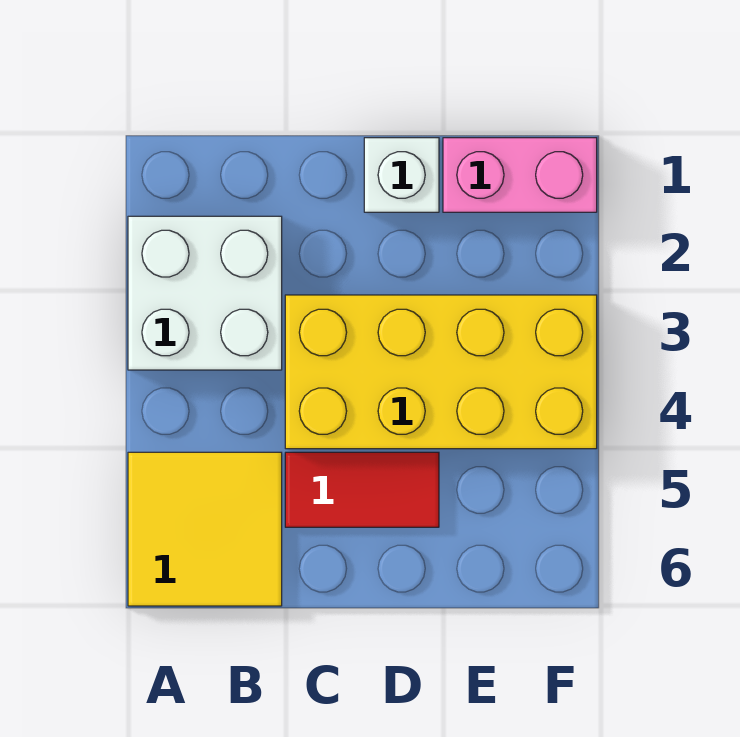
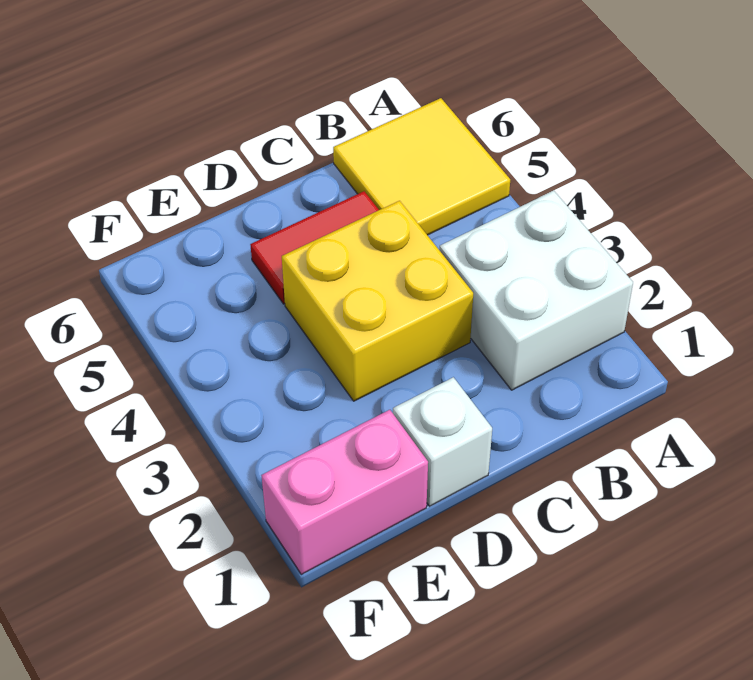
yellow brick C3:F4 level 1 -> yellow brick C3:D4 level 1

